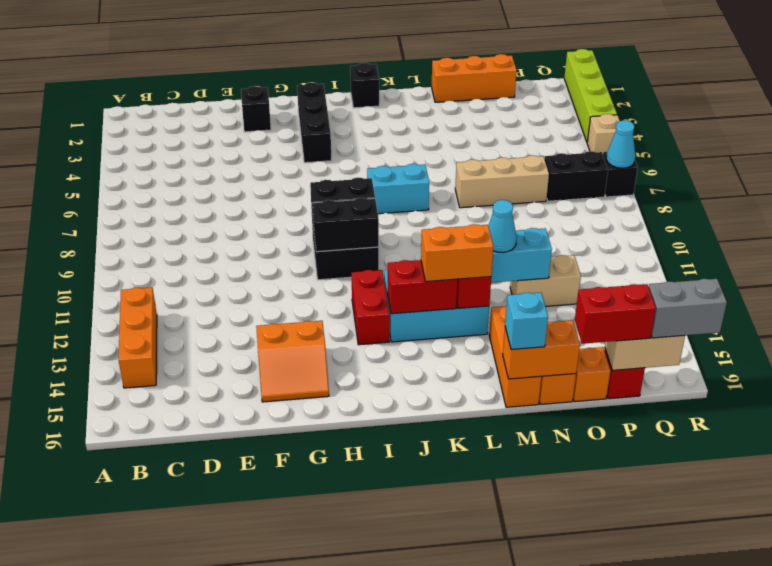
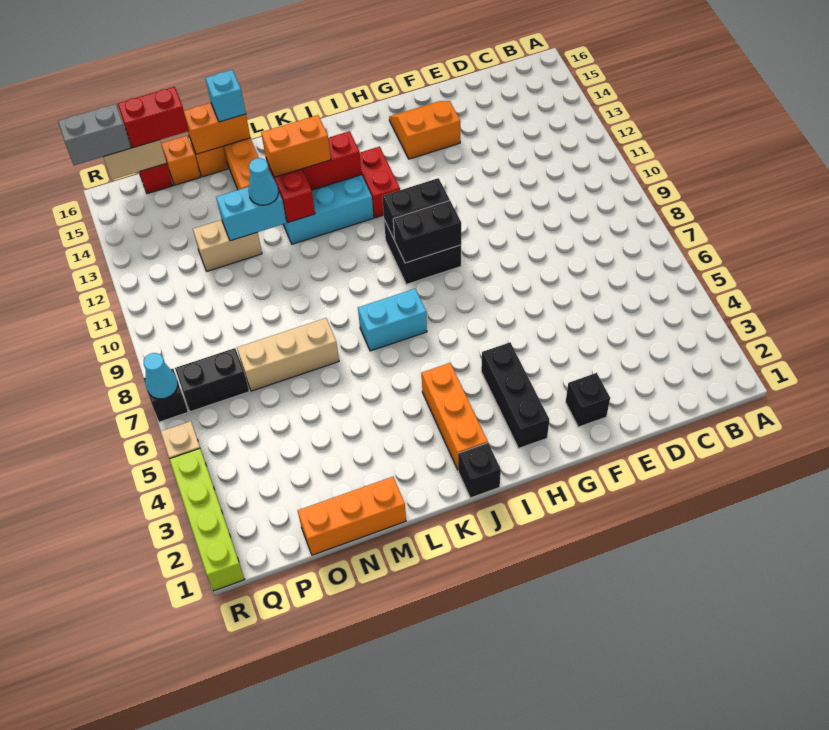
orange brick B12:B14 level 1 -> orange brick J2:J4 level 1

